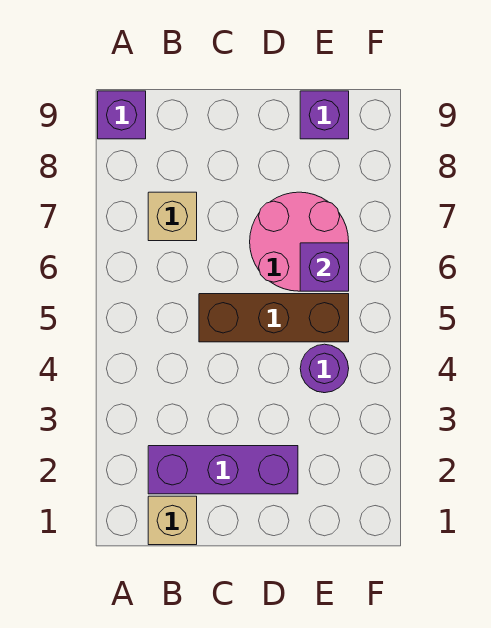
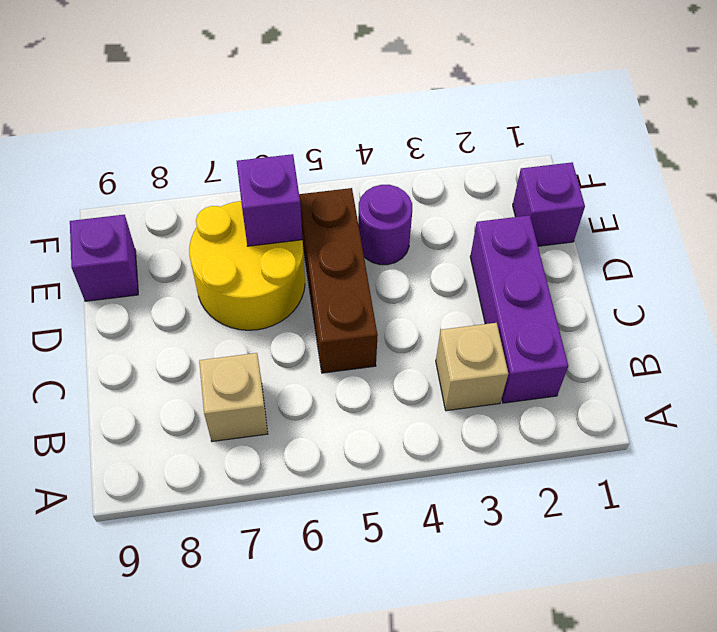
purple brick A9 level 1 -> purple brick E1 level 1
tan brick B1 level 1 -> tan brick B3 level 1
pink round brick D6:E7 level 1 -> yellow round brick D6:E7 level 1

